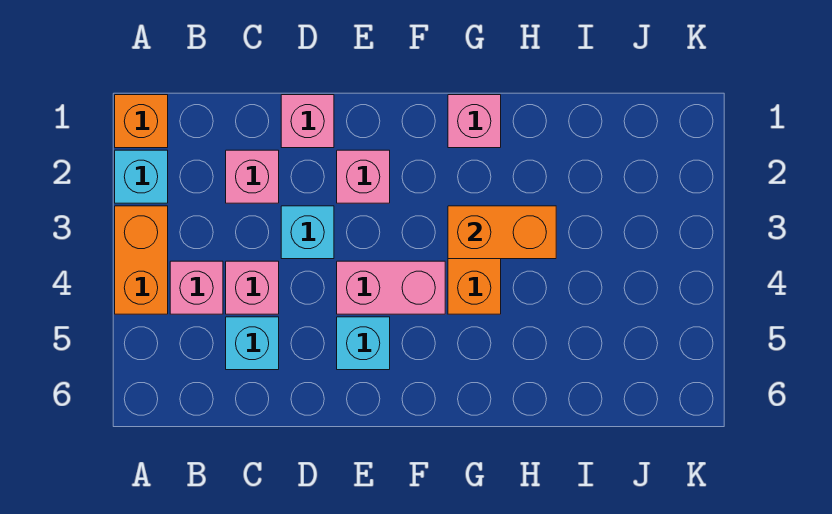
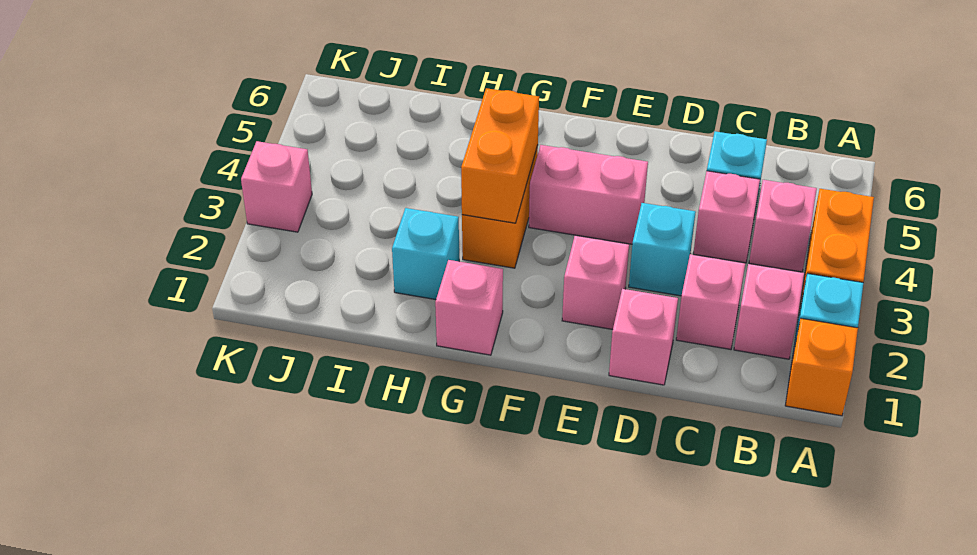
none -> pink brick B2 level 1
cyan brick E5 level 1 -> cyan brick H2 level 1
orange brick G3:H3 level 2 -> orange brick G3:G4 level 2
none -> pink brick K3 level 1

